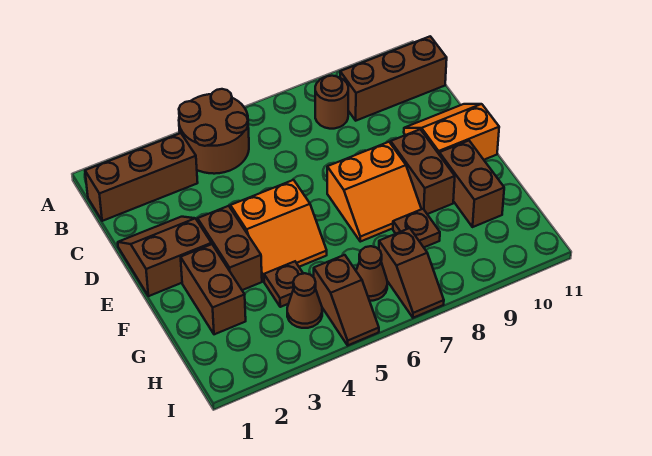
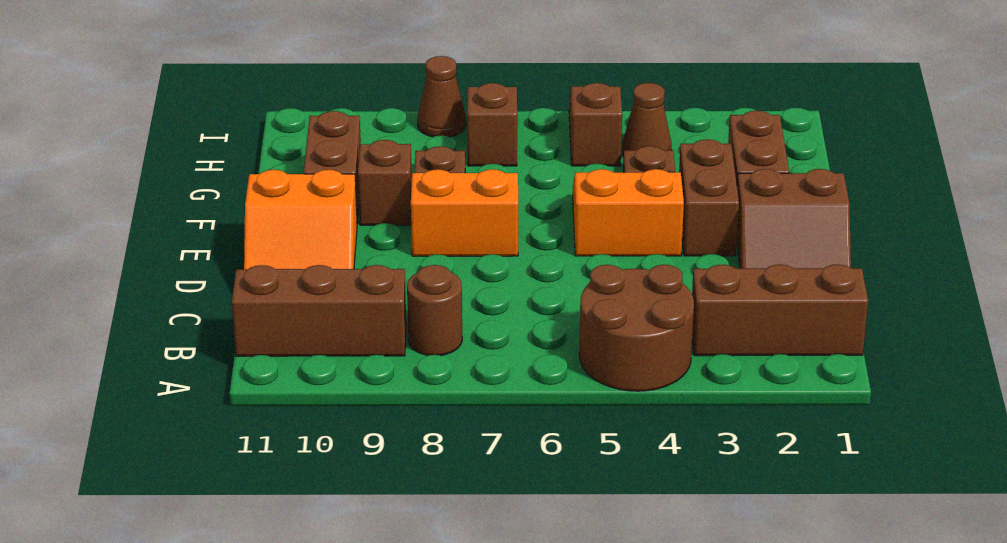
brown brick E9:F9 level 1 -> brown brick F9 level 1
brown cone H6 level 1 -> brown cone I8 level 1

